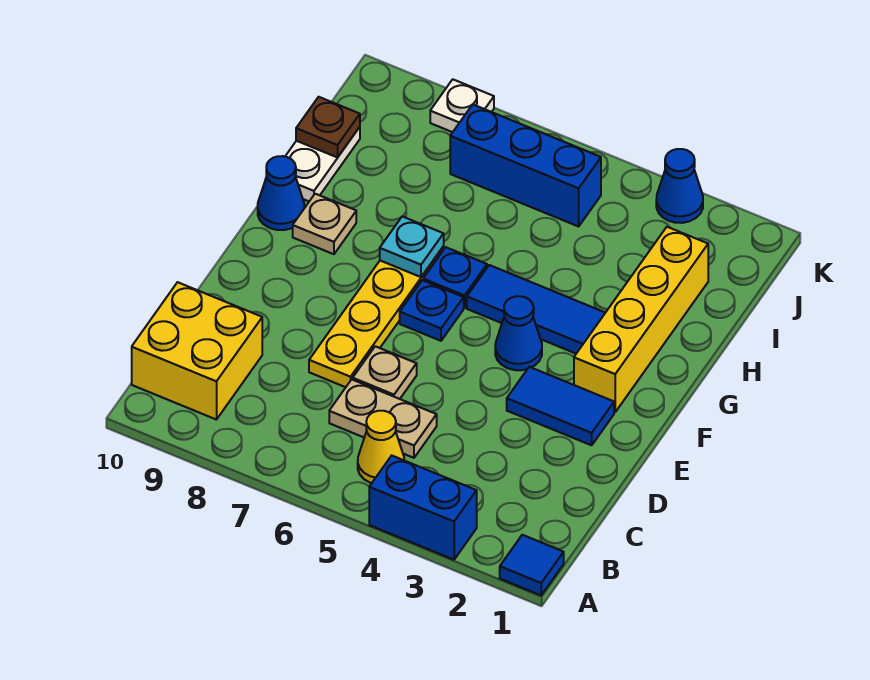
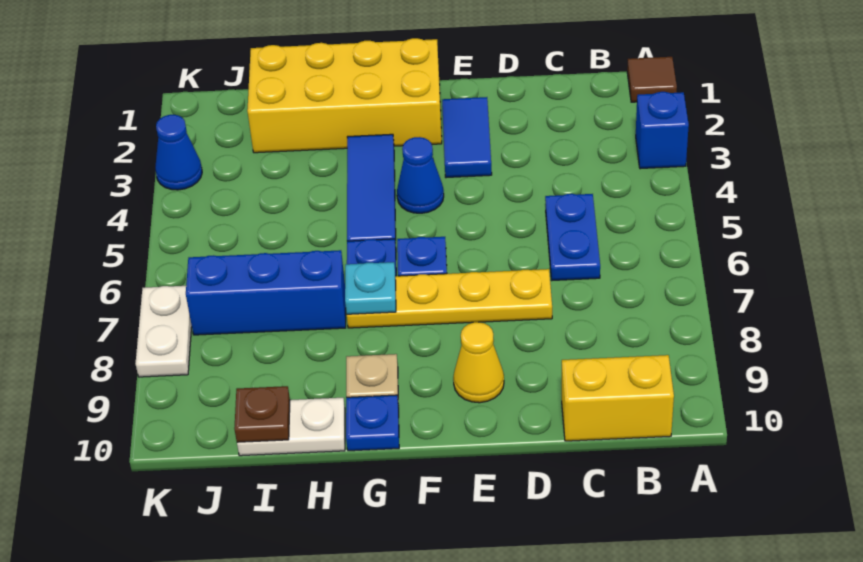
blue tile A1 level 1 -> brown tile A1 level 1
blue brick A3:A4 level 1 -> blue brick A3 level 1
yellow cone B5 level 1 -> yellow cone E9 level 1
yellow brick B9:C10 level 1 -> yellow brick B10:C10 level 1
tan plate C5:C6 level 1 -> blue plate C5:C6 level 1
tan plate D6 level 1 -> none
yellow brick F2:I2 level 1 -> yellow brick F1:I2 level 1
blue cone G10 level 1 -> blue plate G10 level 1
blue brick J5:J7 level 1 -> blue brick H7:J7 level 1
white plate K8 level 1 -> white plate K7:K8 level 1

